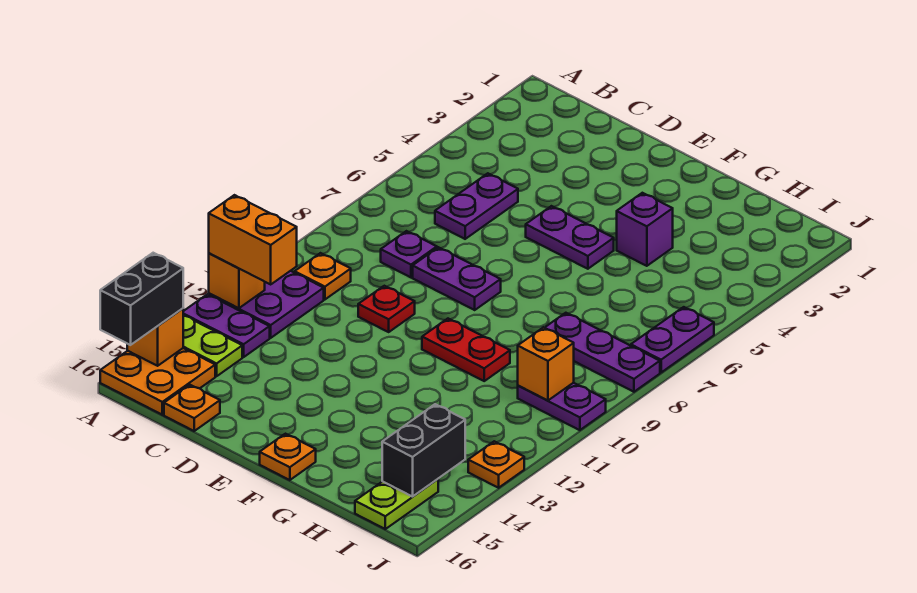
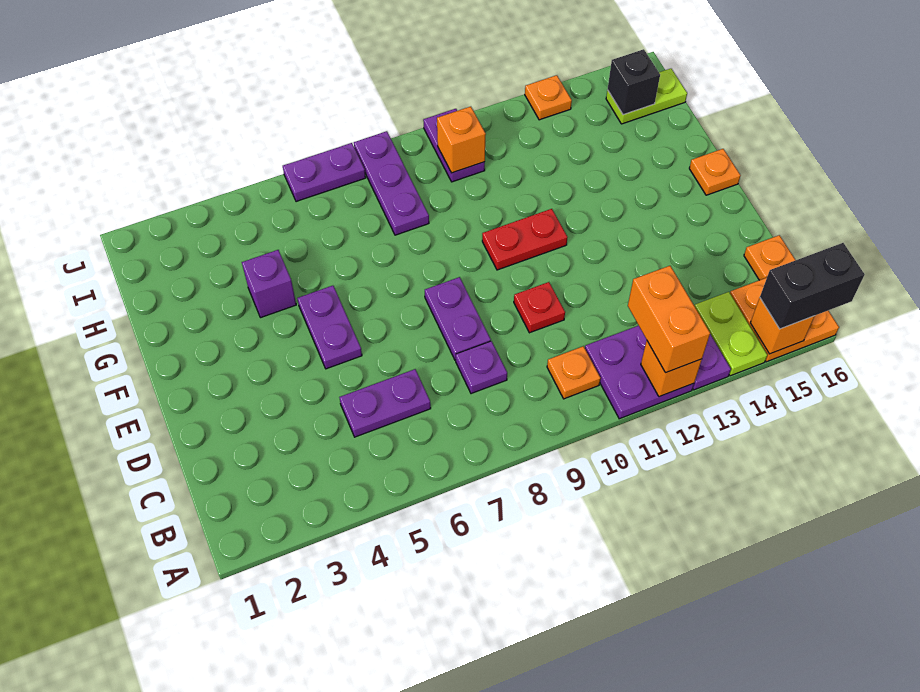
red plate F10:G10 level 1 -> red plate F10:F11 level 1
black brick I14:I15 level 2 -> black brick I15 level 2

